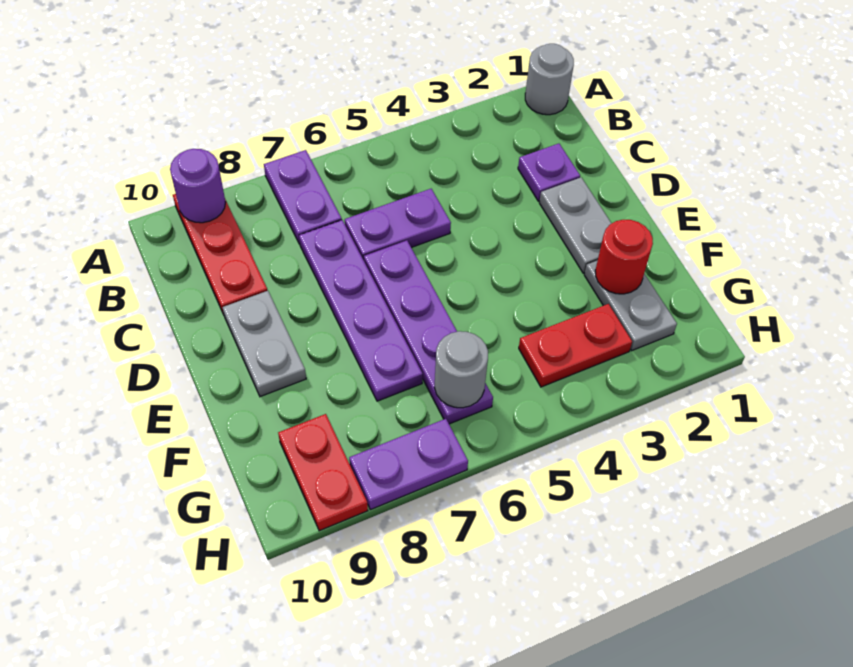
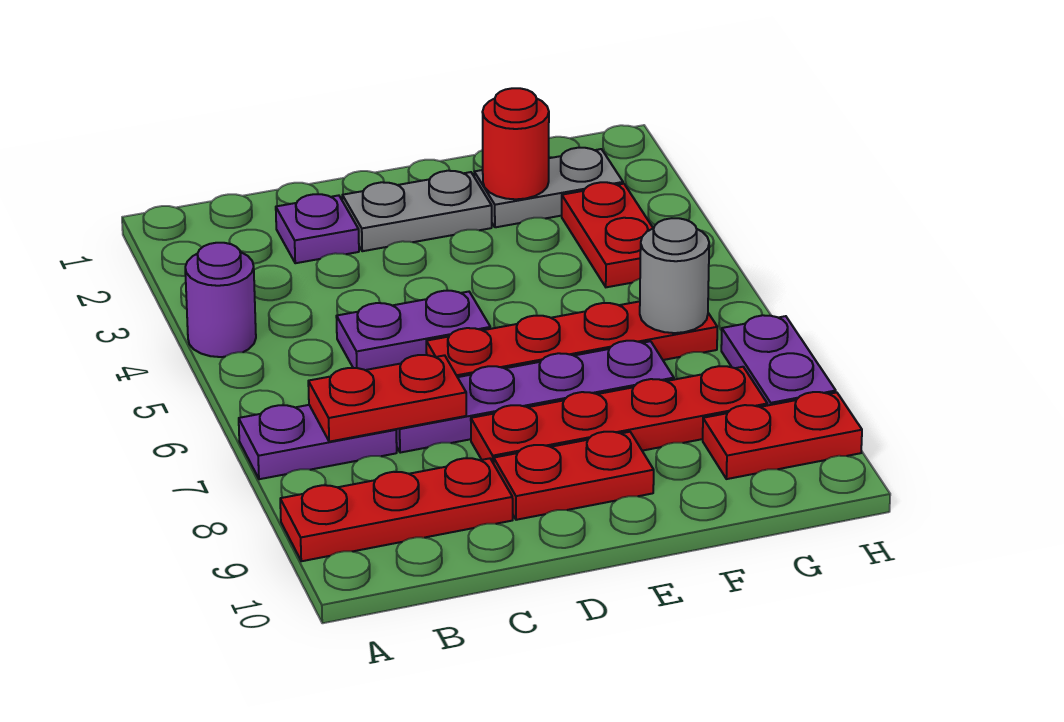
grey round brick A1 level 1 -> none
purple round brick A9 level 2 -> purple round brick A4 level 1
none -> red plate B7:C7 level 2
purple plate C5:C6 level 1 -> purple plate C5:D5 level 1
purple plate D6:G6 level 1 -> red plate D6:G6 level 1
none -> red plate D8:G8 level 1
grey plate D9:E9 level 1 -> red plate D9:E9 level 1

